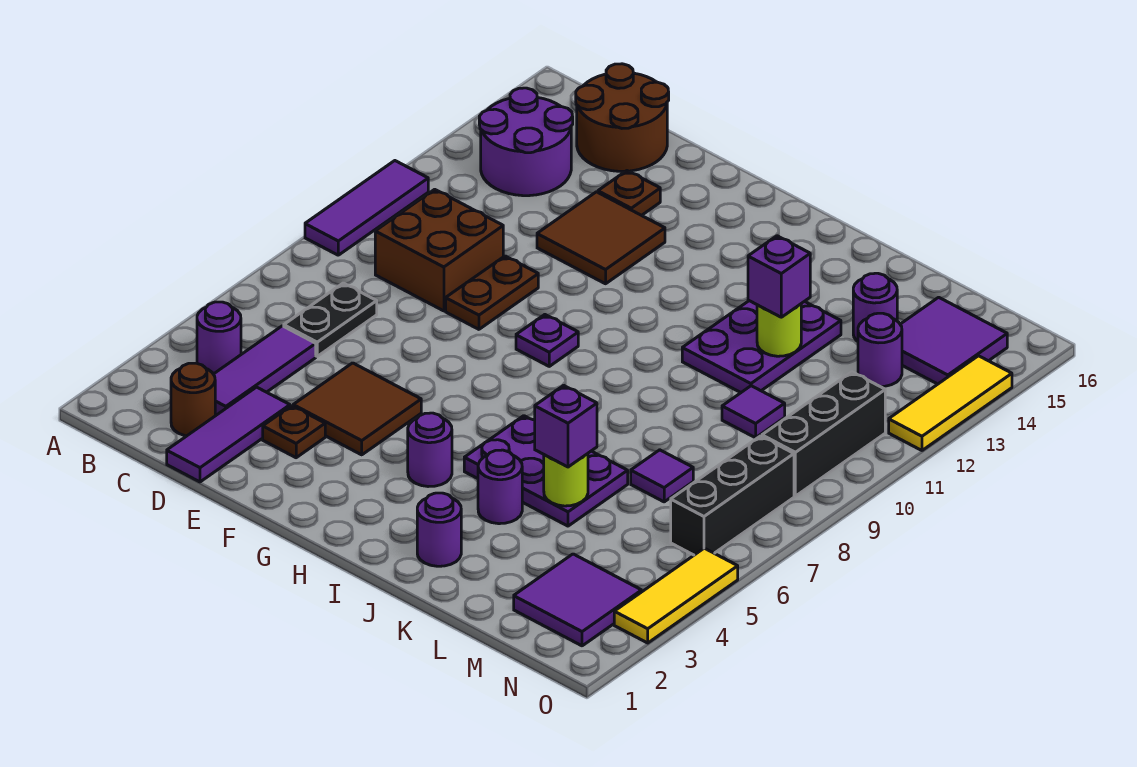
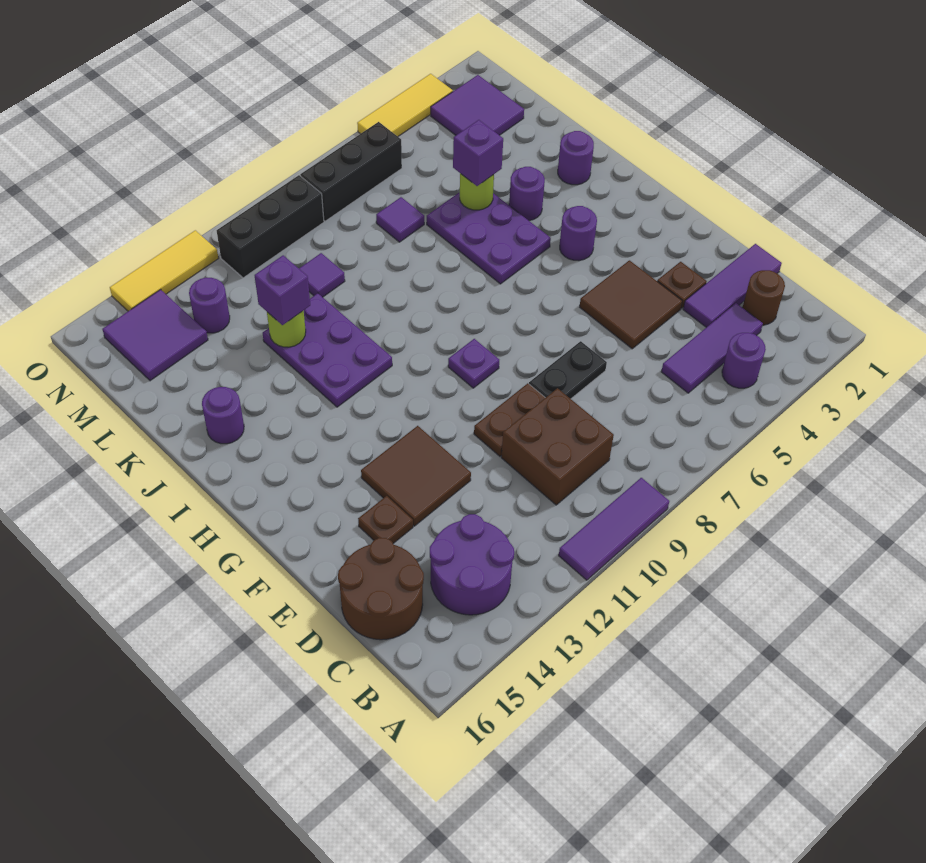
black plate C6:C7 level 1 -> black plate E7:E8 level 1
purple plate J11:K13 level 1 -> purple plate I11:K12 level 1
purple round brick L14 level 1 -> purple round brick J15 level 1

